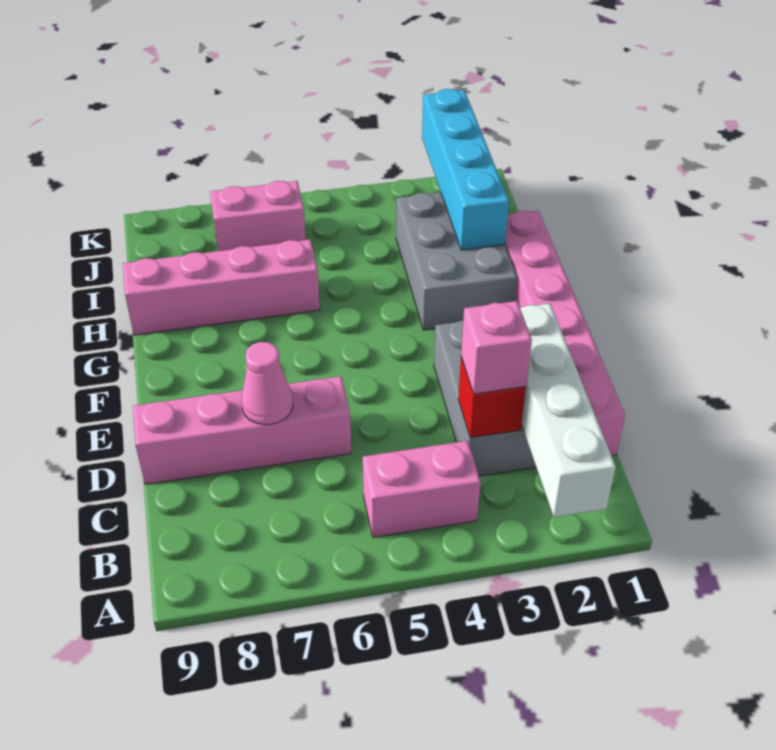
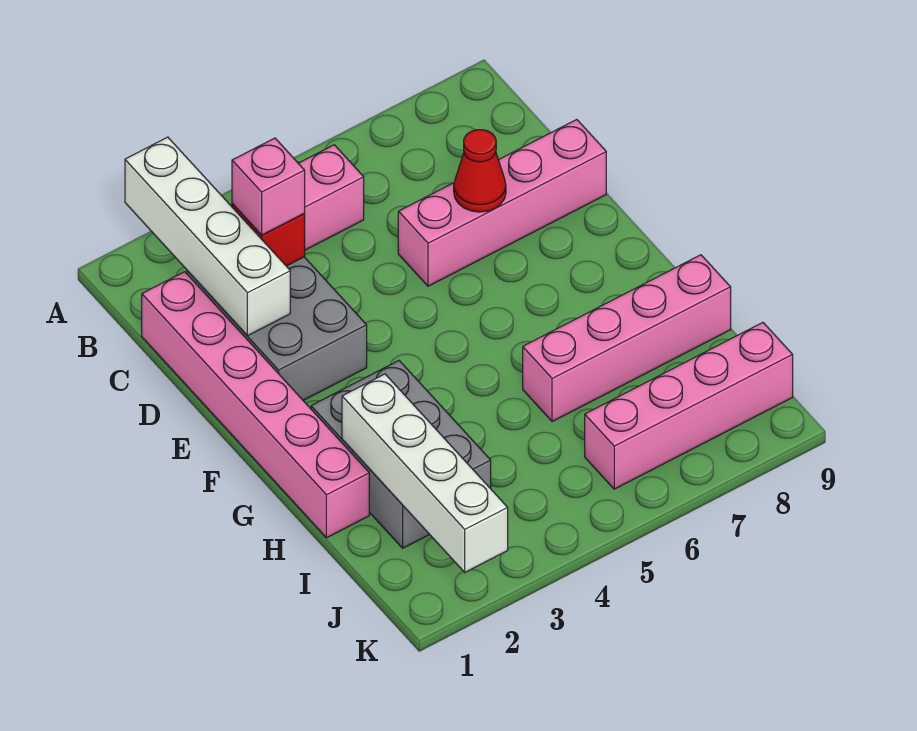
pink cone D7 level 2 -> red cone D7 level 2
cyan brick H2:K2 level 2 -> white brick H2:K2 level 2
pink brick J6:J7 level 1 -> pink brick J6:J9 level 1

